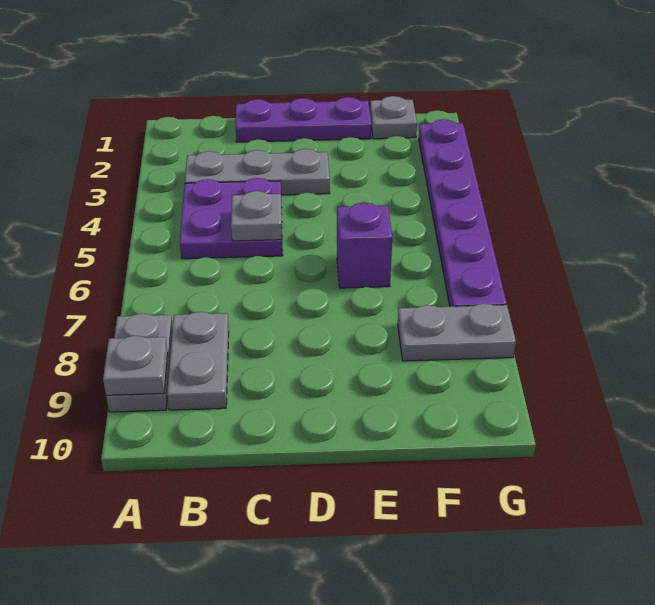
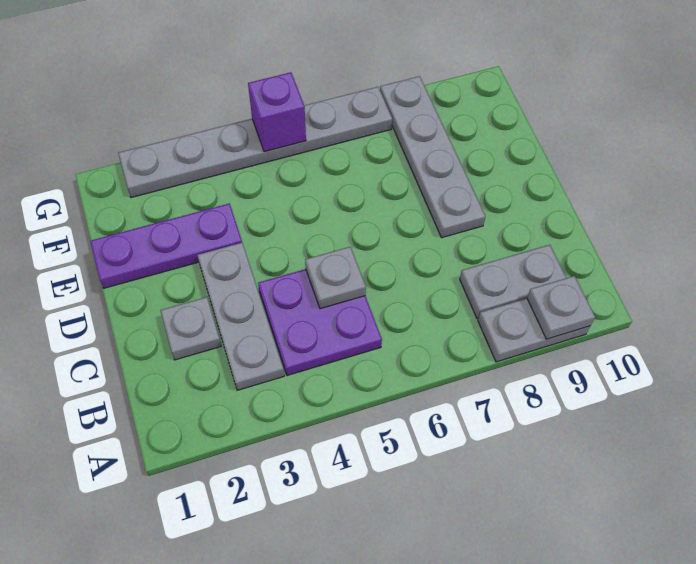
purple plate C1:E1 level 1 -> purple plate E1:E3 level 1
purple brick E6 level 1 -> purple brick G5 level 2
grey plate F1 level 1 -> grey plate C2 level 1
grey plate F8:G8 level 1 -> grey plate D8:G8 level 1
purple plate G2:G7 level 1 -> grey plate G2:G7 level 1

